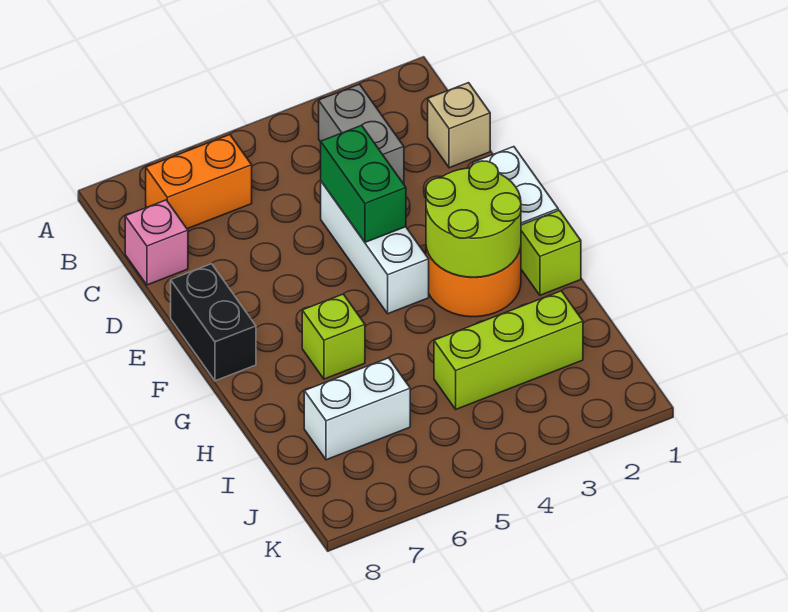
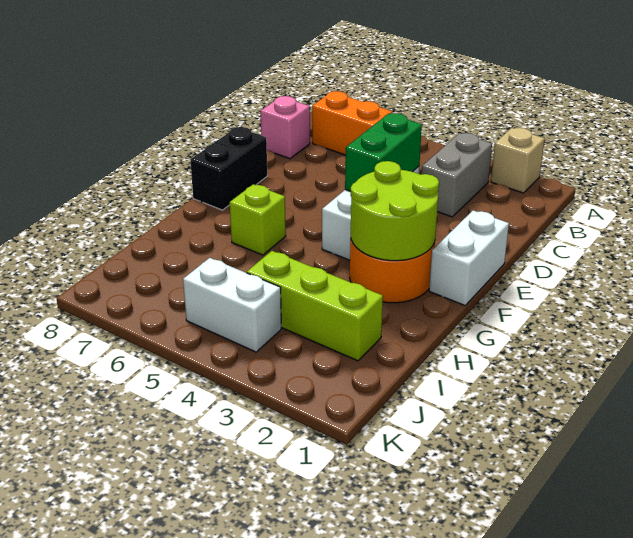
tan brick C1 level 1 -> tan brick A2 level 1
lime brick G1 level 1 -> none
white brick I6:I7 level 1 -> white brick J4:J5 level 1

